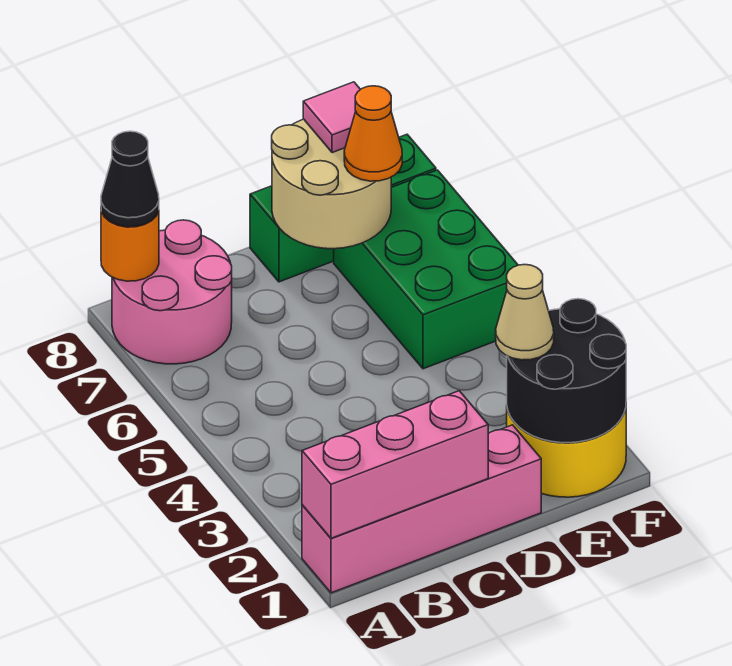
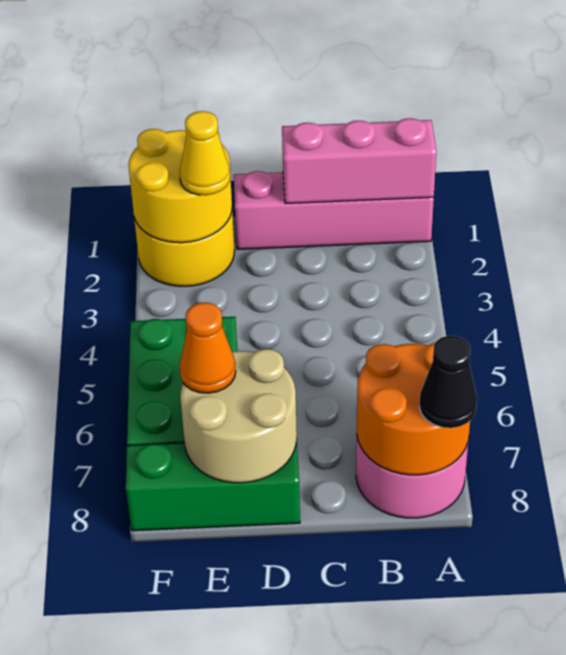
orange round brick A8 level 2 -> orange round brick A7:B8 level 2
black round brick E1:F2 level 2 -> yellow round brick E1:F2 level 2
tan cone E2 level 3 -> yellow cone E2 level 3
pink tile E8 level 3 -> none

